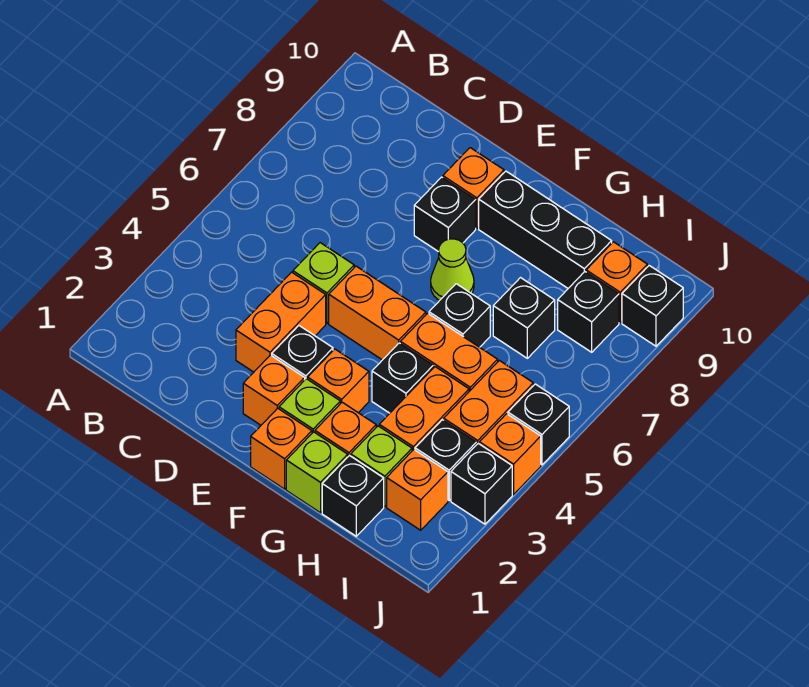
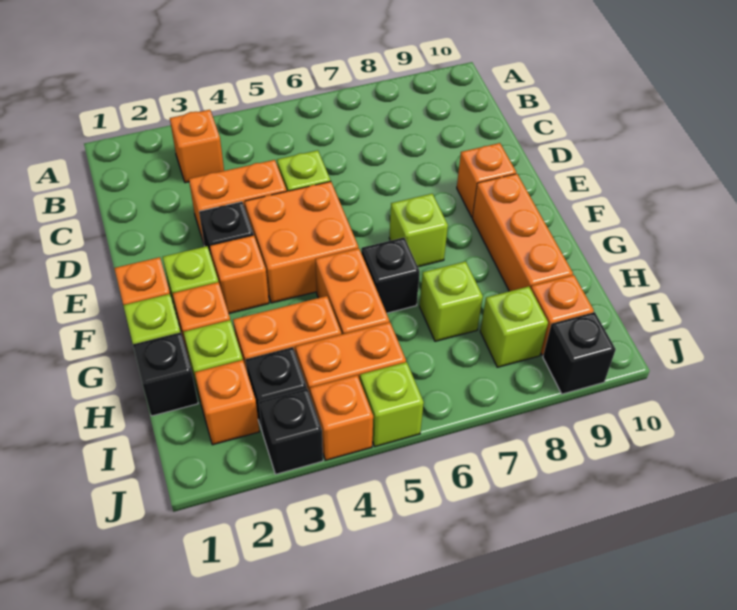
orange brick E2 level 1 -> orange brick B3 level 1
orange brick E5:F5 level 1 -> orange brick E4:F5 level 1
black brick E8 level 1 -> none
lime cone F7 level 1 -> lime brick F7 level 1
black brick F9:H9 level 1 -> orange brick F9:H9 level 1
black brick G4 level 1 -> none
black brick H7 level 1 -> lime brick H7 level 1
black brick I8 level 1 -> lime brick I8 level 1
black brick J5 level 1 -> lime brick J5 level 1

